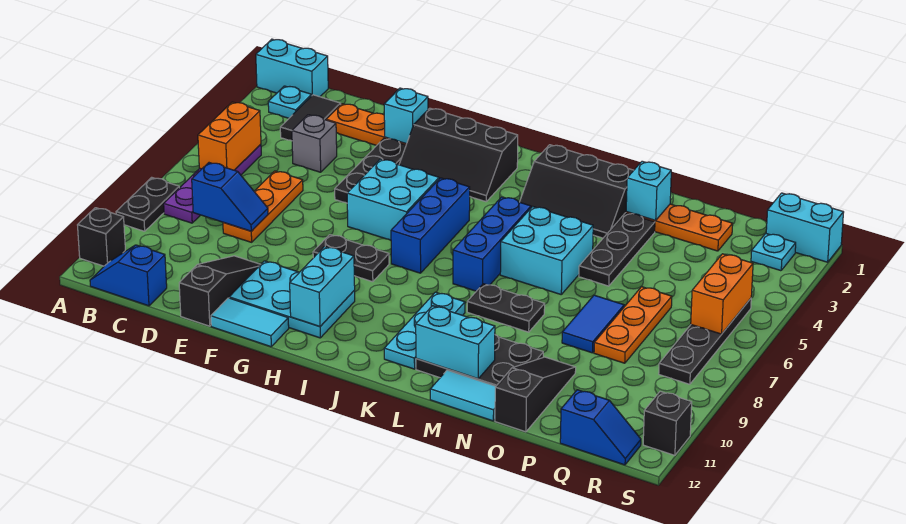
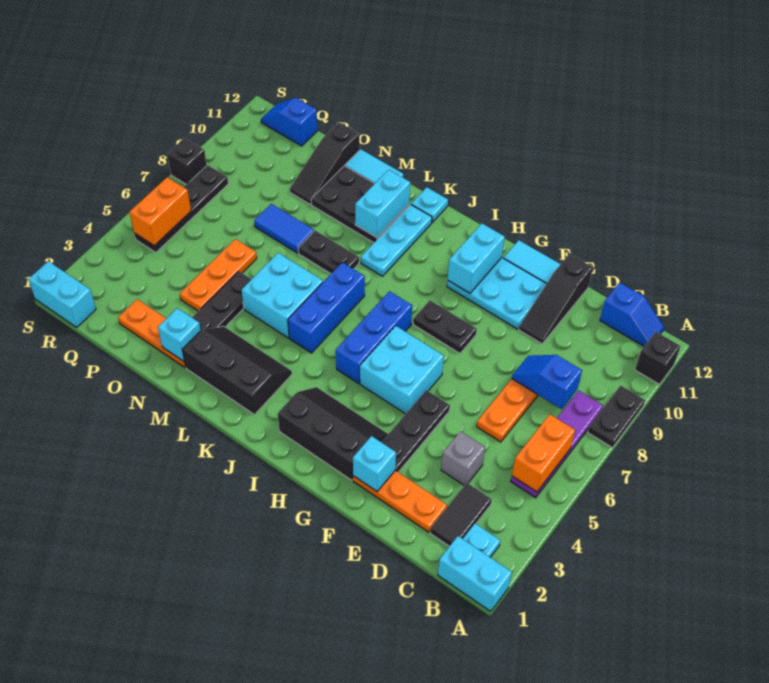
cyan brick L11:M11 level 2 -> cyan brick L10:L11 level 2
blue tile O7:O8 level 1 -> blue tile N8:O8 level 1
orange plate P6:P8 level 1 -> orange plate O4:O6 level 1
cyan plate R2 level 1 -> cyan plate K12 level 1
black brick S11 level 1 -> black brick S8 level 1

